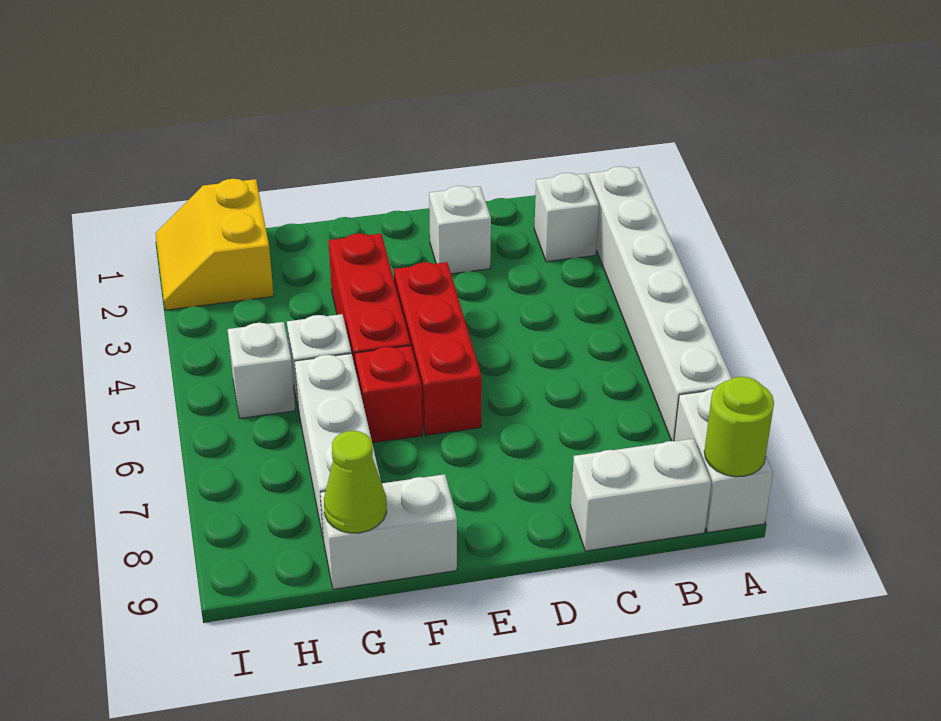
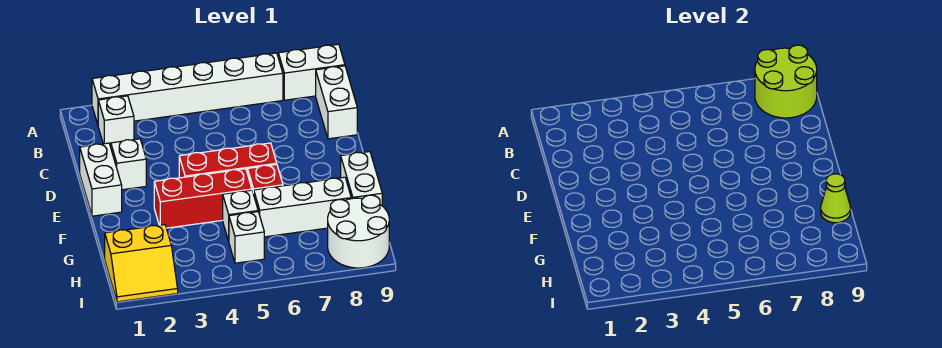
lime round brick A9 level 2 -> lime round brick A8:B9 level 2
none -> white brick D1:E1 level 1
none -> white round brick H8:I9 level 1

